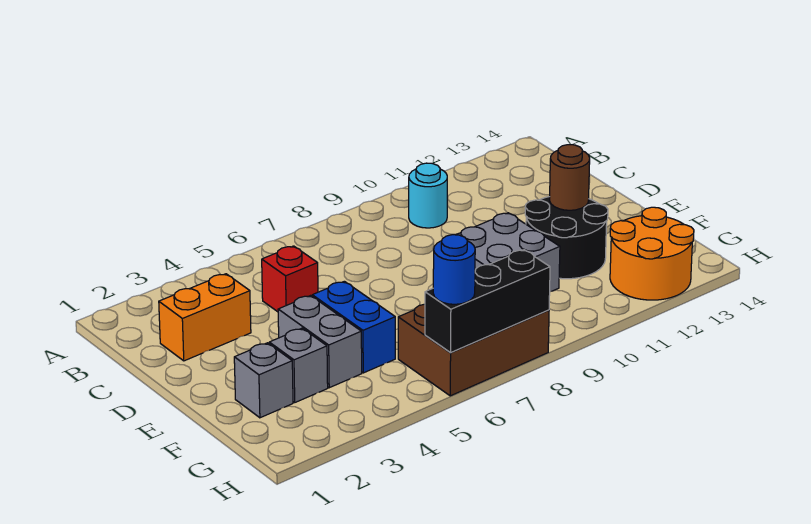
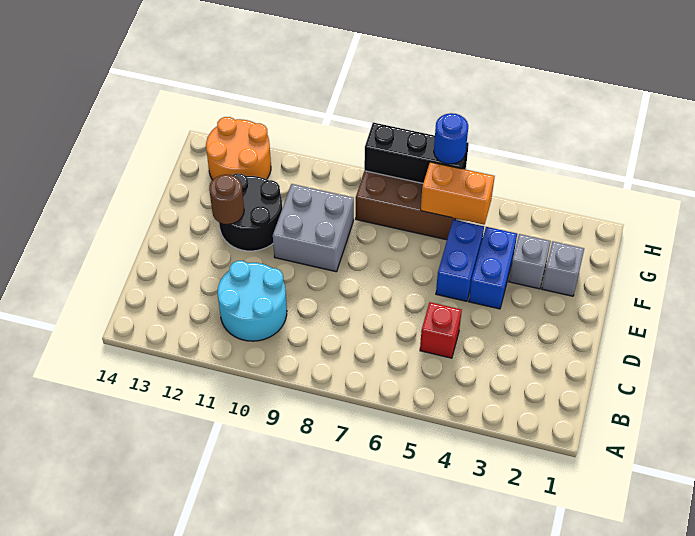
cyan round brick B10 level 1 -> cyan round brick B10:C11 level 1
orange brick C2:C3 level 1 -> orange brick G5:G6 level 2
grey brick E4:F4 level 1 -> blue brick E4:F4 level 1

